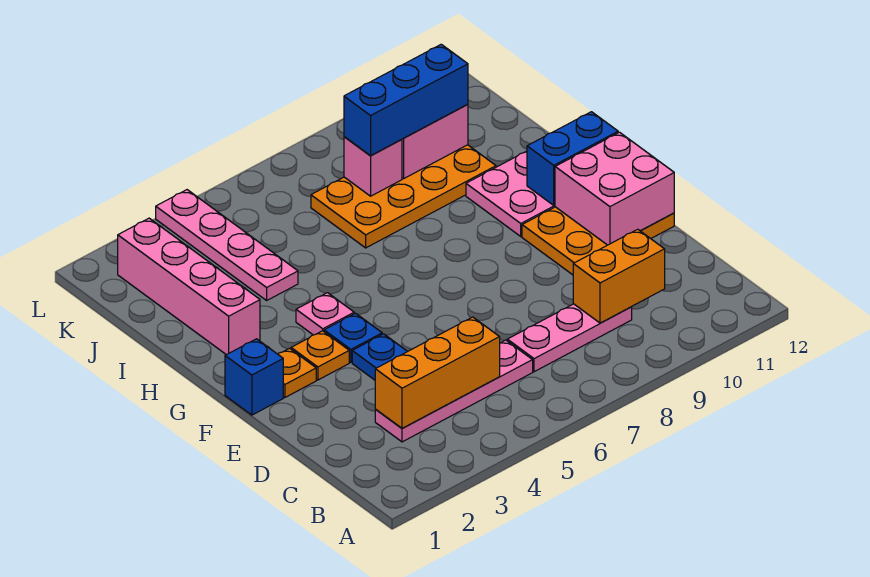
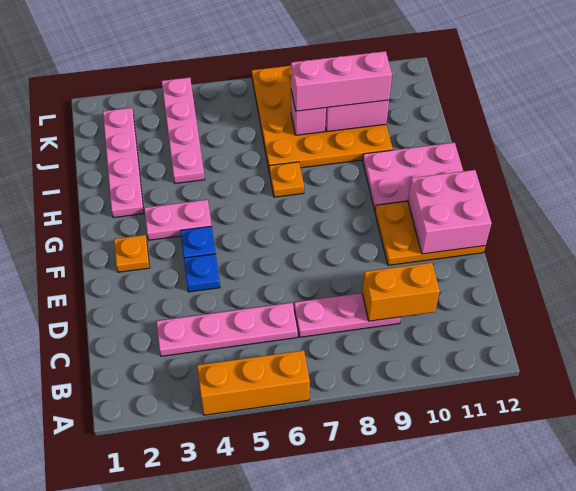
orange brick C3:C5 level 2 -> orange brick A4:A6 level 1
blue brick F1 level 1 -> none
orange plate F3 level 1 -> orange plate H7 level 1
pink plate G4 level 1 -> pink plate G3:G4 level 1
blue brick G11:G12 level 2 -> none
pink brick H2:K2 level 1 -> pink plate H2:K2 level 1
orange plate I7:J10 level 1 -> orange plate I7:L10 level 1
blue brick J8:J10 level 3 -> pink brick J8:J10 level 3

